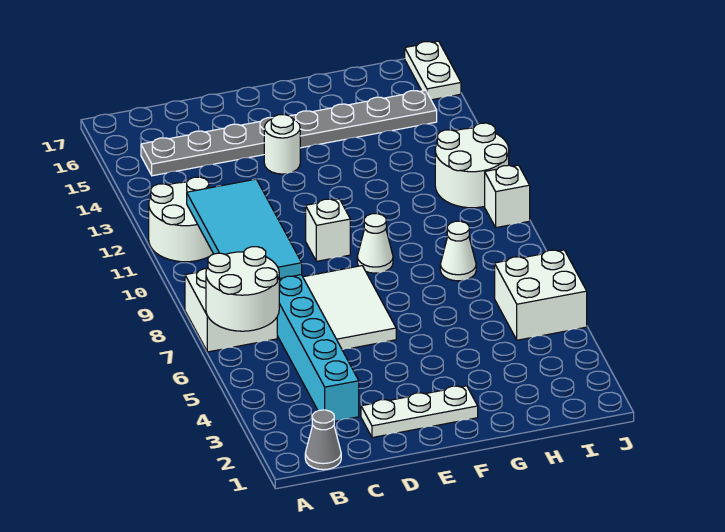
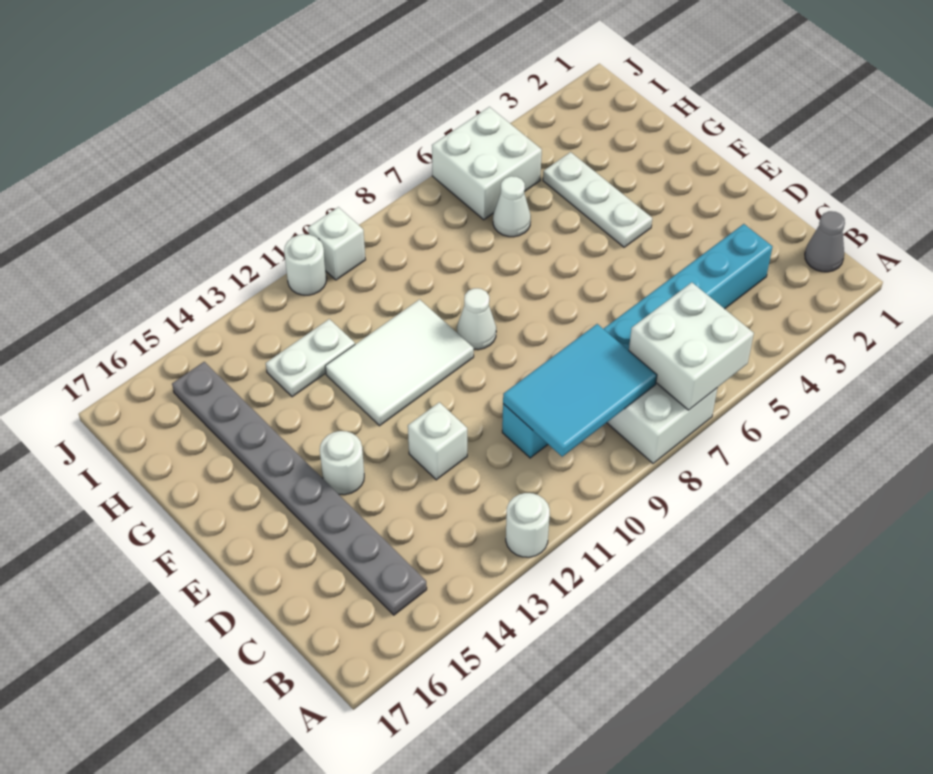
white round brick A6:B7 level 2 -> white brick A6:B7 level 2
white round brick A11:B12 level 1 -> white round brick A12 level 1
cyan tile B8:C11 level 2 -> cyan tile B8:C10 level 2
white plate D2:F2 level 1 -> white plate F4:H4 level 1
white tile D6:E8 level 1 -> white tile F10:G12 level 1
white brick E10 level 1 -> white brick D12 level 1
white cone H8 level 1 -> white cone H6 level 1
white round brick I11:J12 level 1 -> white round brick J11 level 1
white plate J16:J17 level 1 -> white plate H12:H13 level 1

